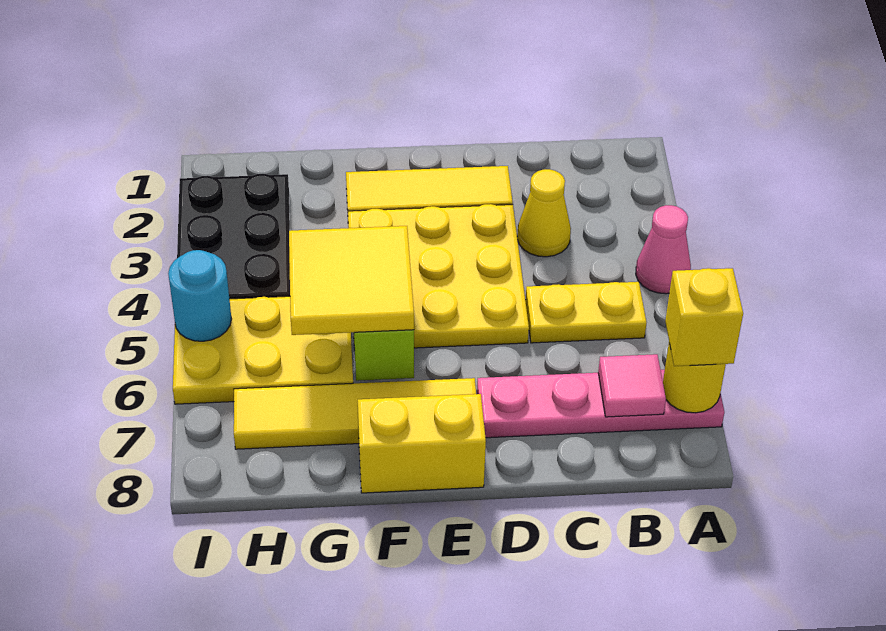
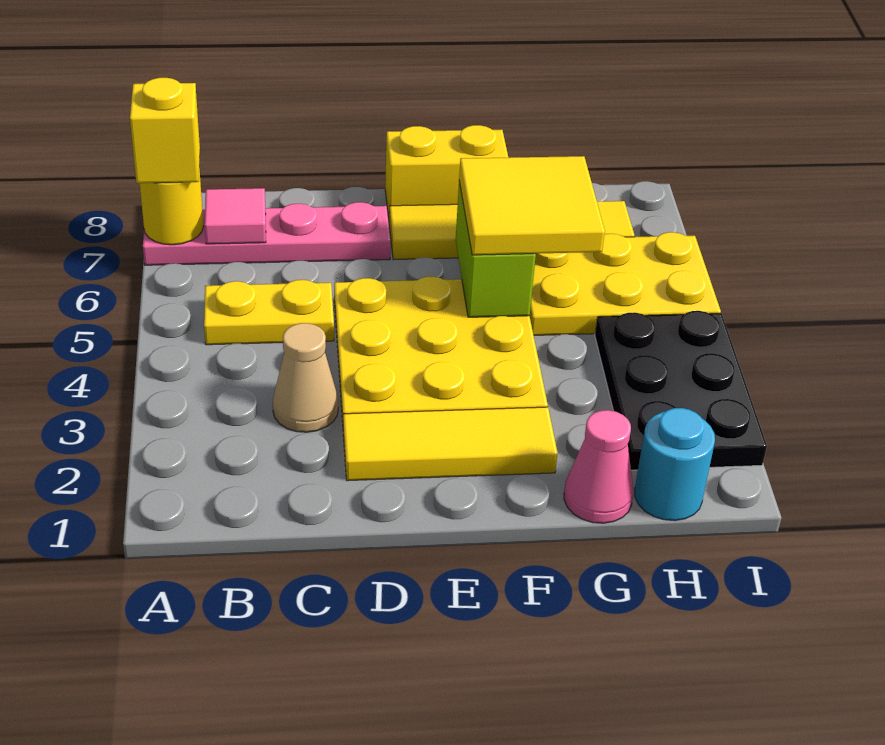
pink cone A4 level 1 -> pink cone G1 level 1
yellow cone C3 level 1 -> tan cone C3 level 1
cyan round brick I5 level 2 -> cyan round brick H1 level 1

